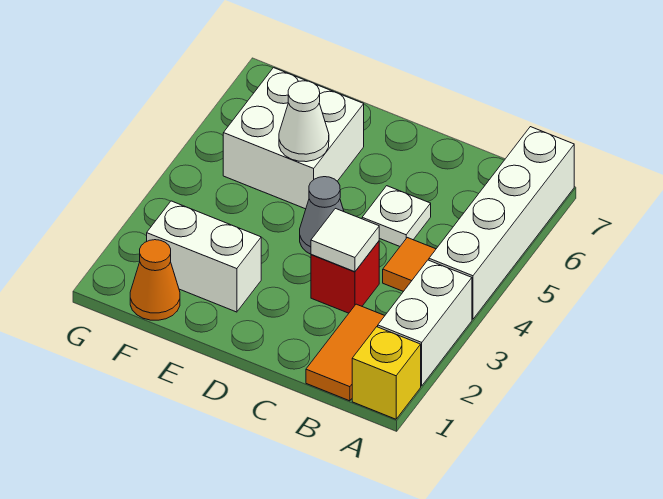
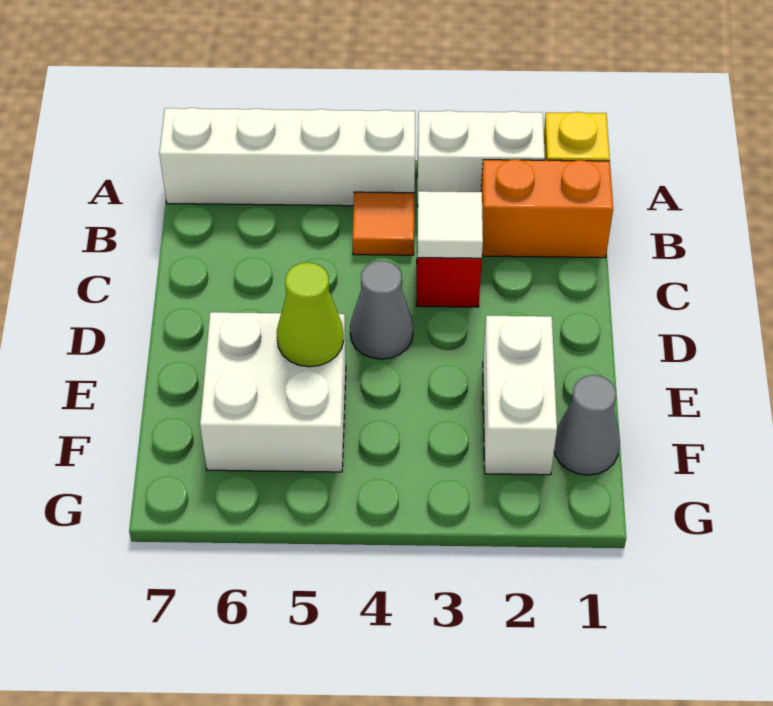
orange tile B1:B2 level 1 -> orange brick B1:B2 level 1
white plate C5 level 1 -> none
white cone E5 level 2 -> lime cone E5 level 2
orange cone F1 level 1 -> grey cone F1 level 1

